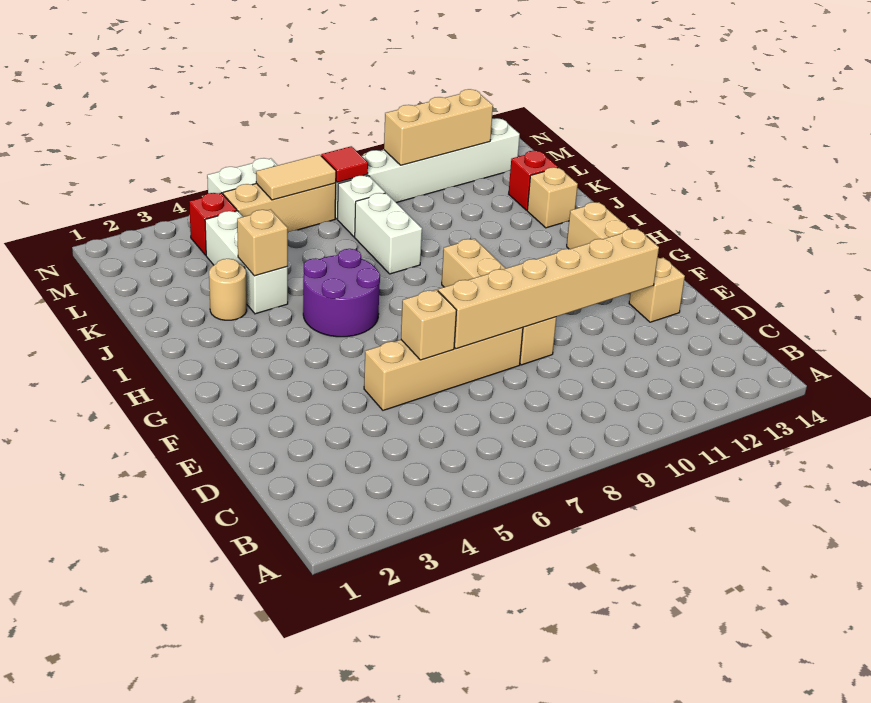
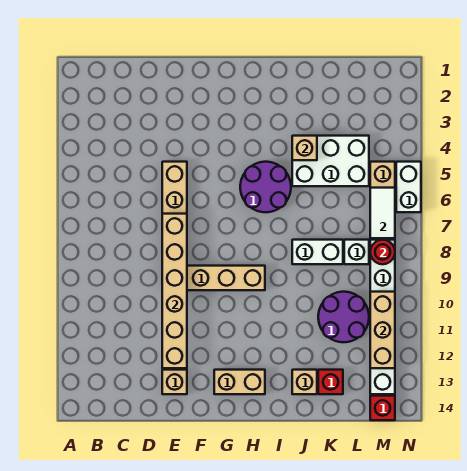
tan brick E6 level 2 -> none
tan round brick J3 level 1 -> none
white brick J4:L4 level 1 -> white brick J4:L5 level 1
none -> purple round brick K10:L11 level 1
red brick M4 level 1 -> red brick M14 level 1
tan tile M6:M7 level 2 -> white tile M6:M7 level 2
red tile M8 level 2 -> red round brick M8 level 2

